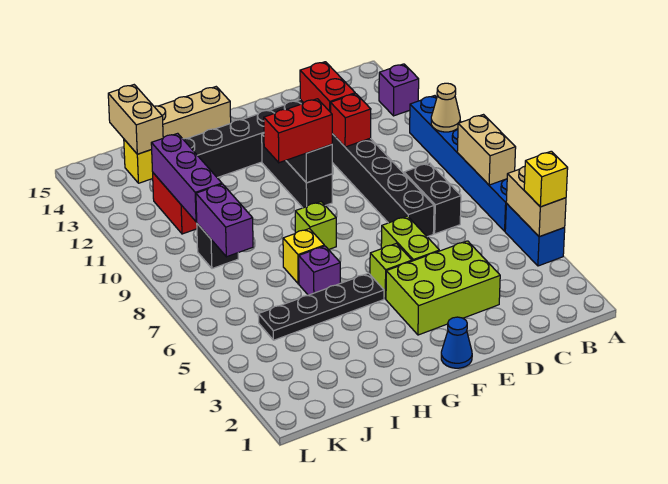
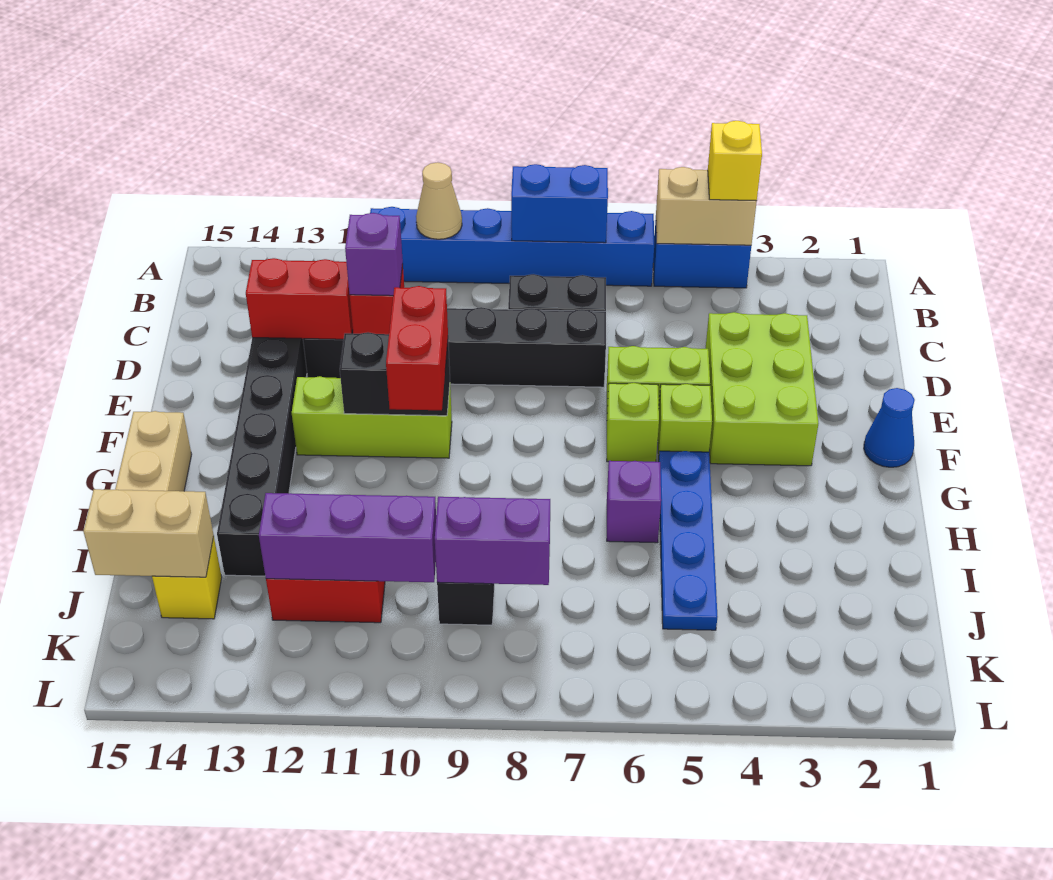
tan brick A7:A8 level 2 -> blue brick A7:A8 level 2
purple brick A13 level 1 -> purple brick D11 level 3
black brick F10:F12 level 1 -> lime brick F10:F12 level 1
black plate G5:J5 level 1 -> blue plate G5:J5 level 1
lime brick G8 level 1 -> lime brick F6 level 1
yellow brick H7 level 1 -> none

